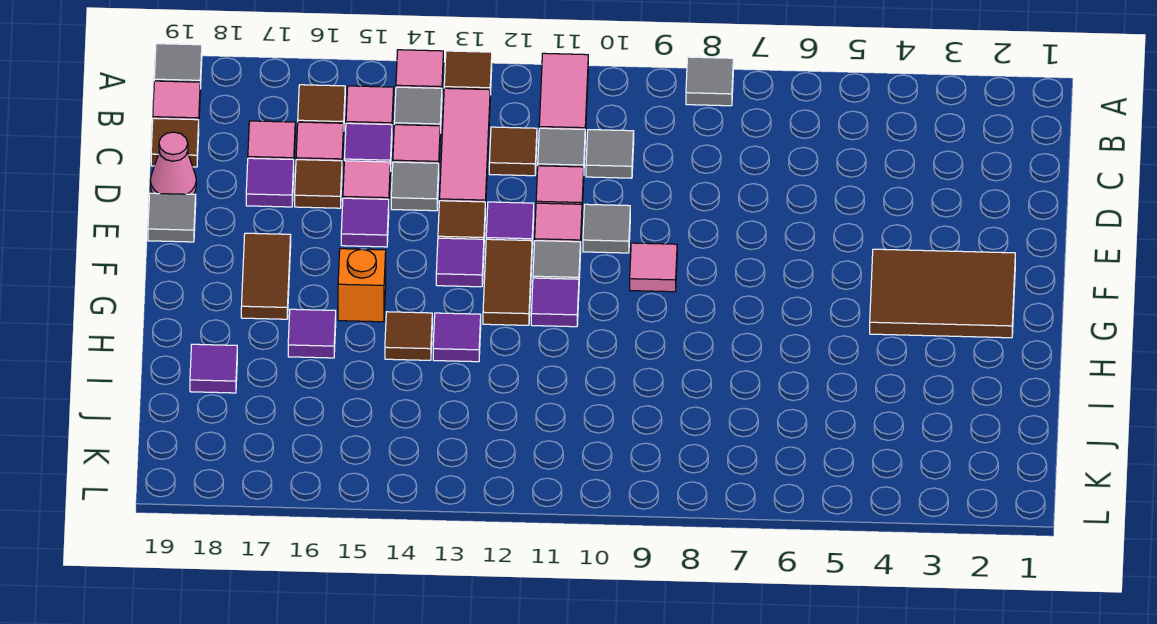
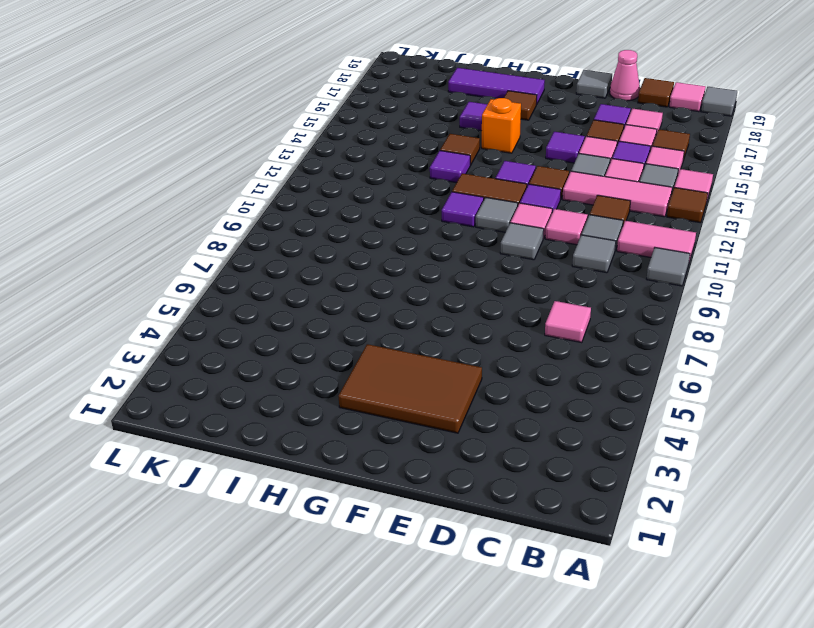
grey tile A8 level 1 -> grey tile A10 level 1
brown tile F2:G4 level 1 -> brown tile E3:G4 level 1
pink tile F9 level 1 -> pink tile C7 level 1
brown tile F17:G17 level 1 -> brown tile G17 level 1
purple tile I18 level 1 -> purple tile G18:I18 level 1

